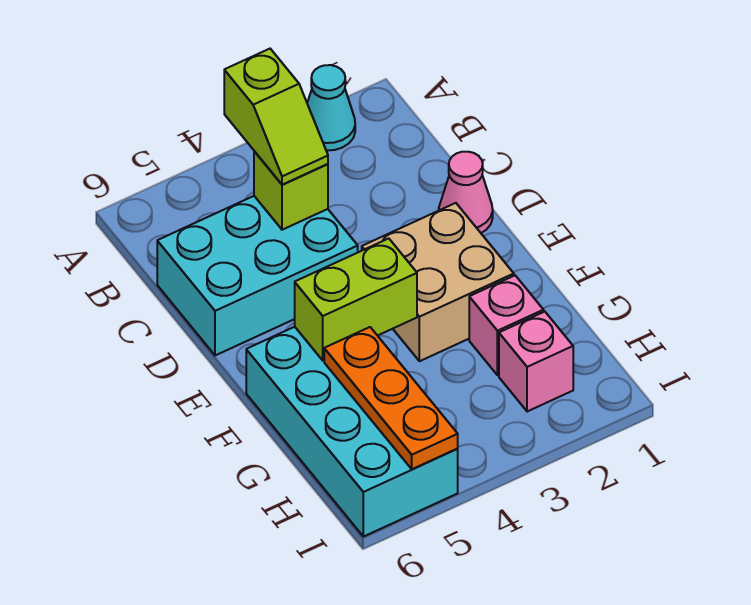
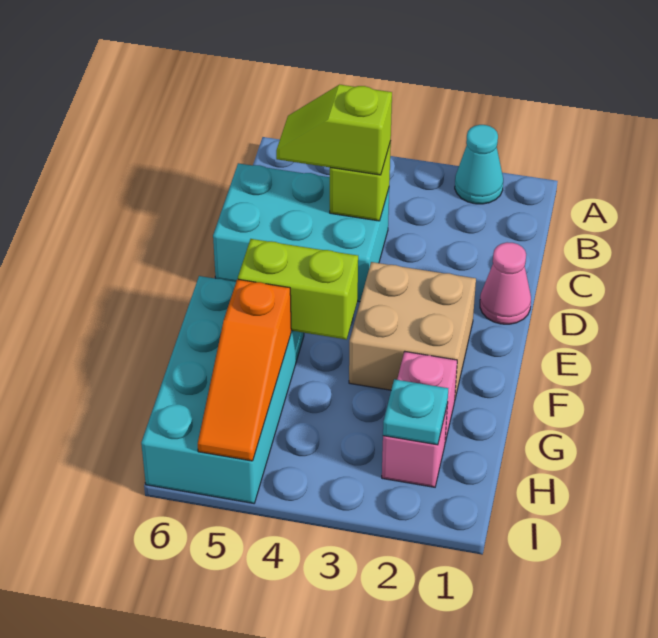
lime slope B4:C4 level 3 top B -> lime slope C4:C5 level 3 top 4
orange plate G5:I5 level 2 -> orange slope G5:I5 level 2 top G
none -> cyan plate H2 level 2

